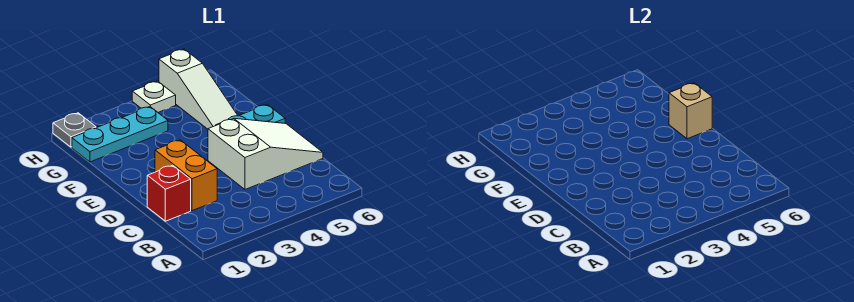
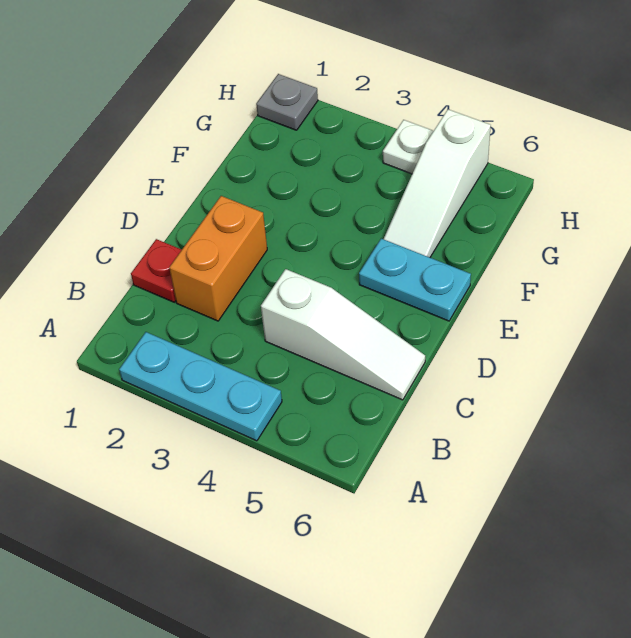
red brick C1 level 1 -> red plate C1 level 1
white slope C4:D6 level 1 top 4 -> white slope C4:C6 level 1 top 4
tan brick E6 level 2 -> none
cyan plate G1:G3 level 1 -> cyan plate A2:A4 level 1

